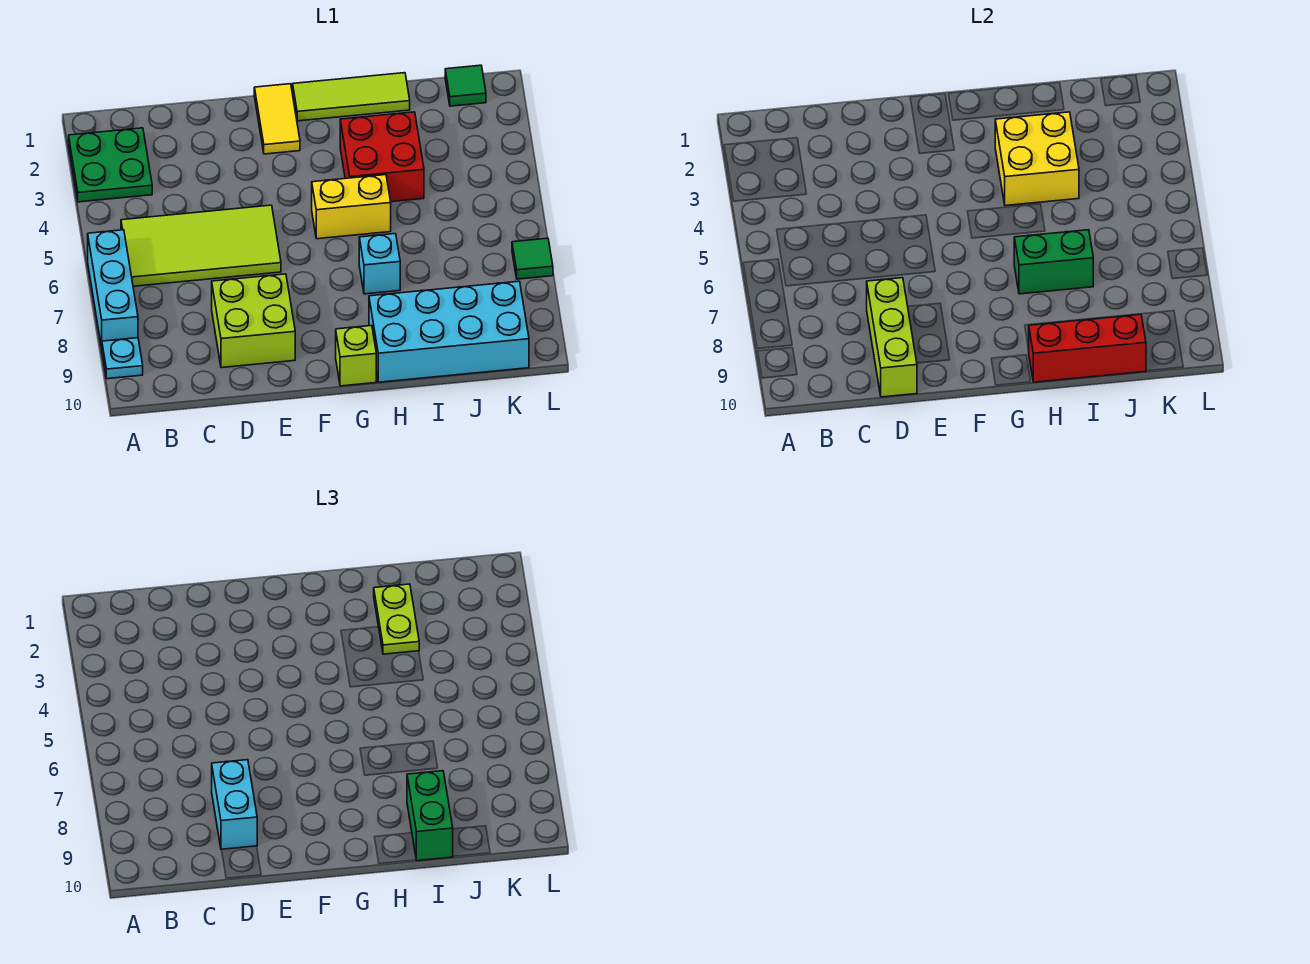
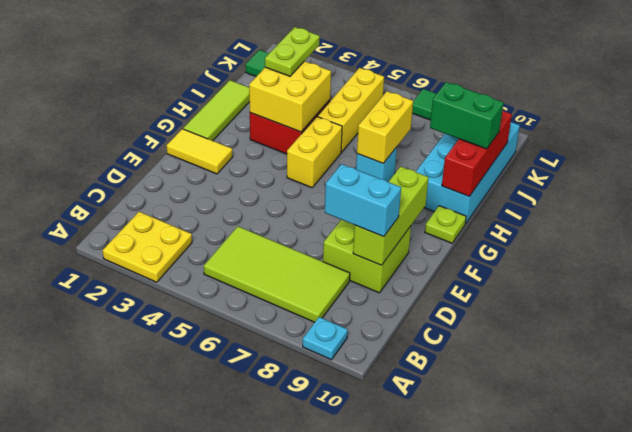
green plate A2:B3 level 1 -> yellow plate A2:B3 level 1
cyan brick A6:A8 level 1 -> none
lime tile B5:E6 level 1 -> lime tile B5:C8 level 1
lime brick D8:D10 level 2 -> lime brick D9:F9 level 2
lime brick G10 level 1 -> lime plate G10 level 1
green brick H7:I7 level 2 -> yellow brick H7:I7 level 2
lime plate I2:I3 level 3 -> lime plate I3:J3 level 3
none -> yellow brick I5:K5 level 1

